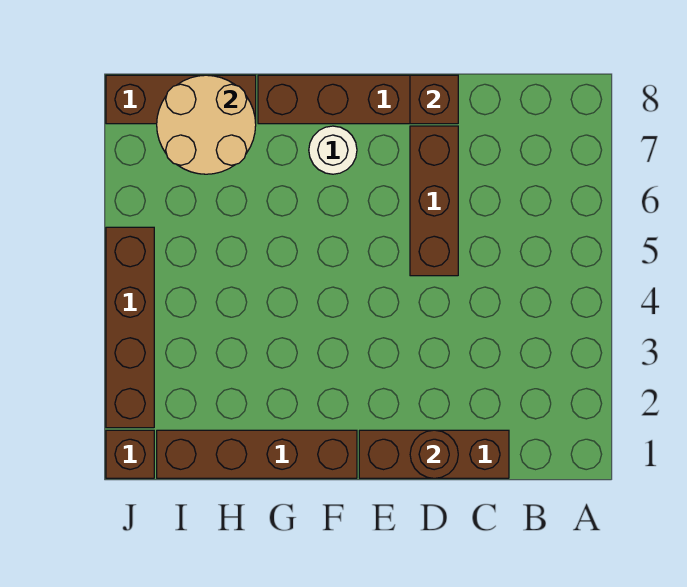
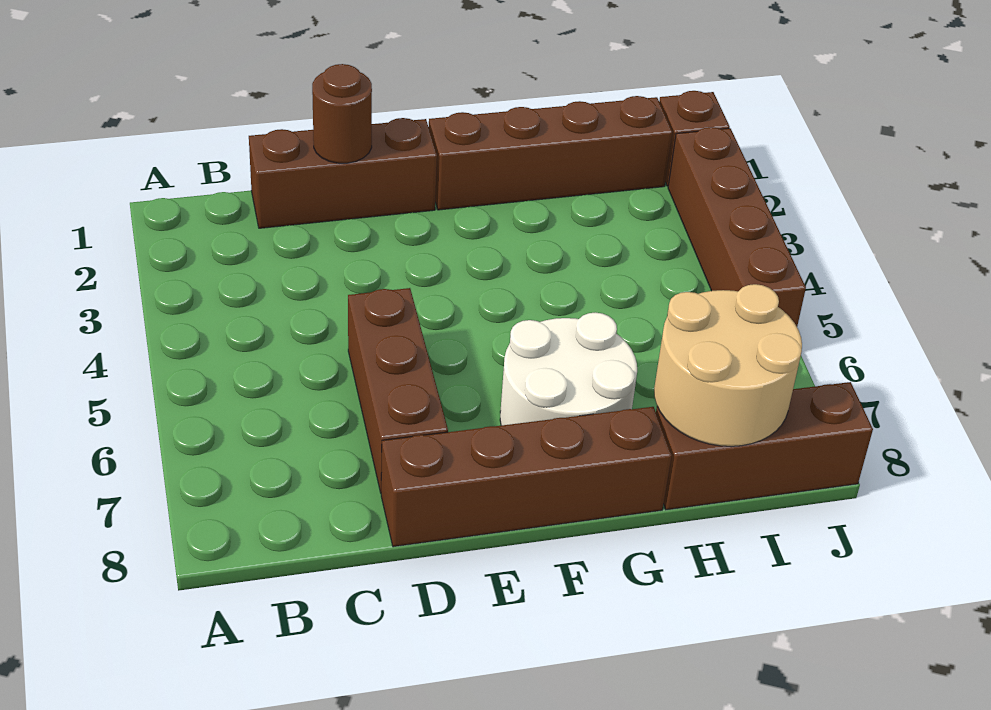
brown brick D8 level 2 -> none
white round brick F7 level 1 -> white round brick F6:G7 level 1

